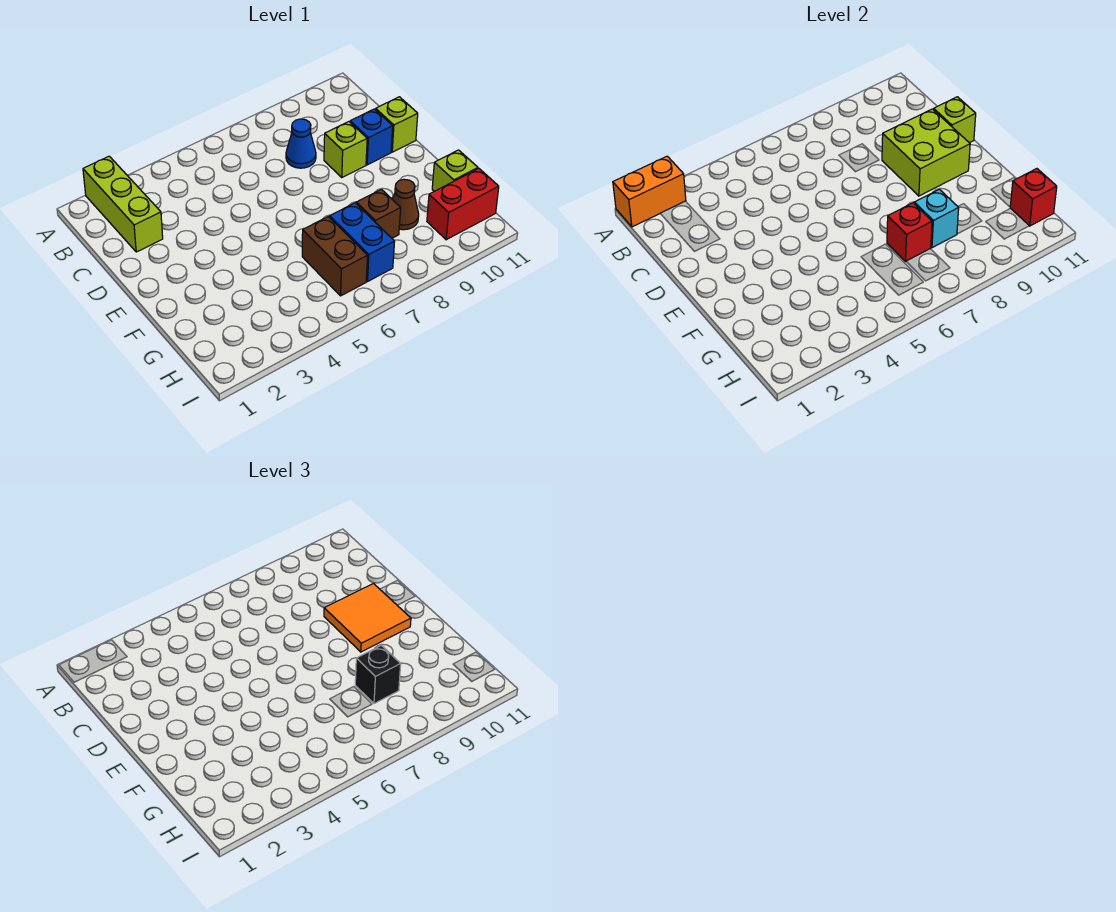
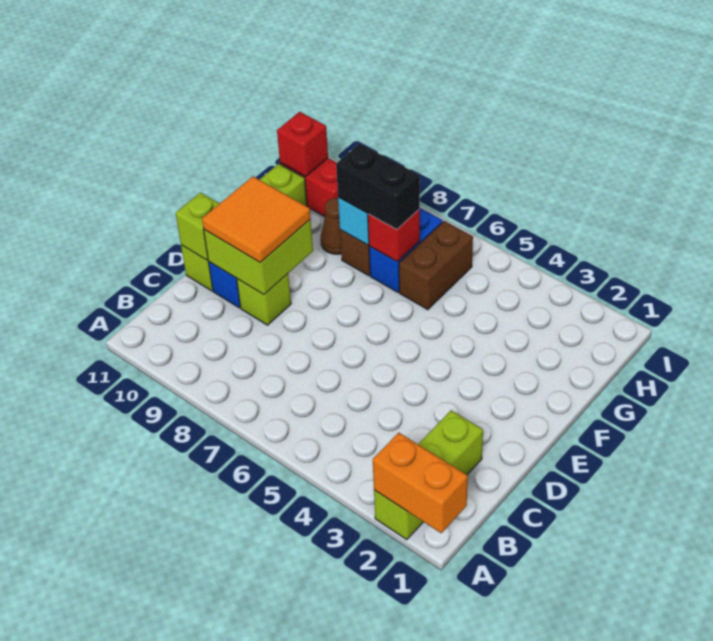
blue cone C8 level 1 -> none
black brick G8 level 3 -> black brick G7:G8 level 3

